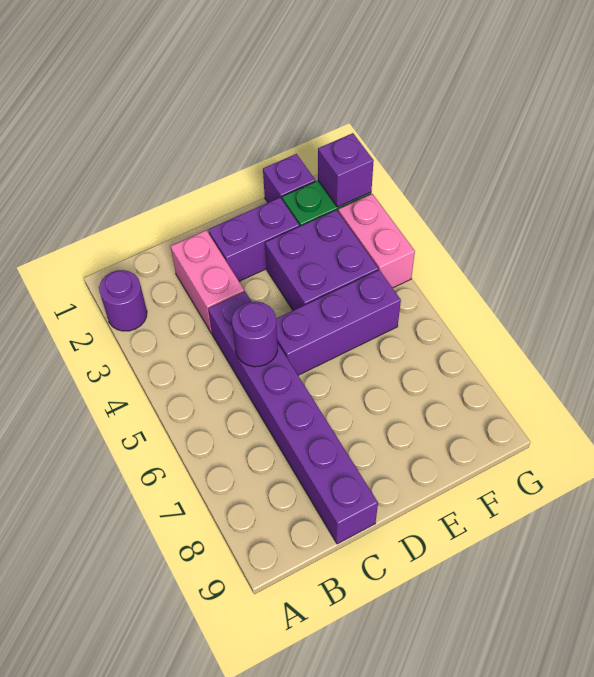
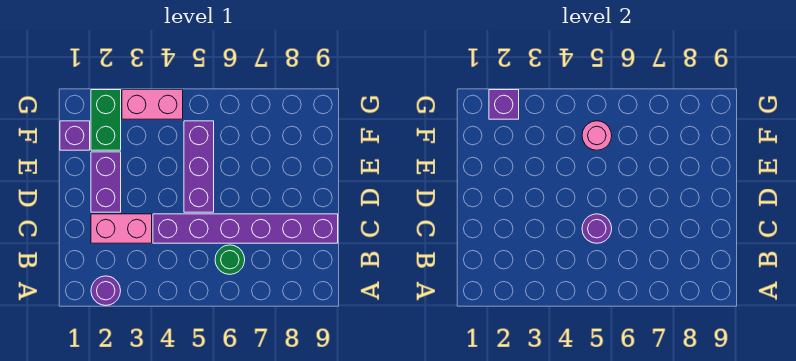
none -> green round brick B6 level 1
purple brick E3:F4 level 1 -> none
none -> pink round brick F5 level 2

